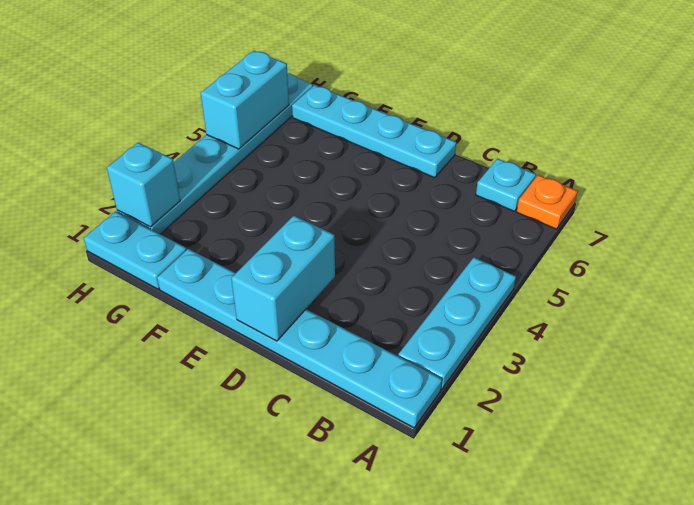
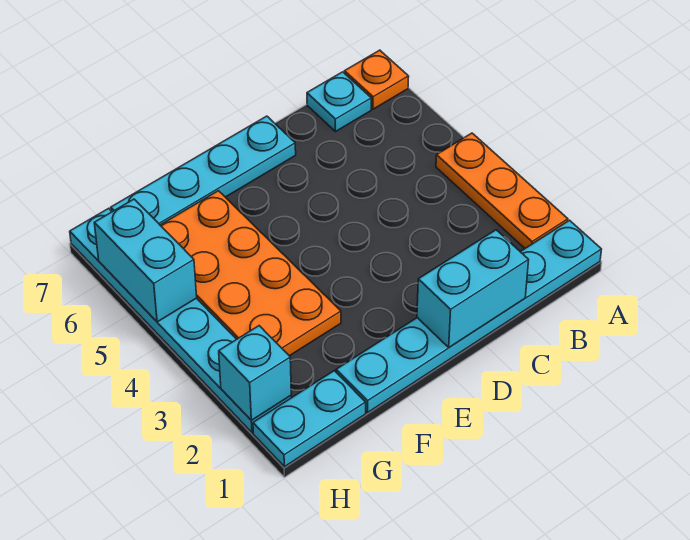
cyan plate A2:A4 level 1 -> orange plate A2:A4 level 1
cyan brick D1:D2 level 2 -> cyan brick C1:D1 level 2
none -> orange plate F3:G6 level 1

